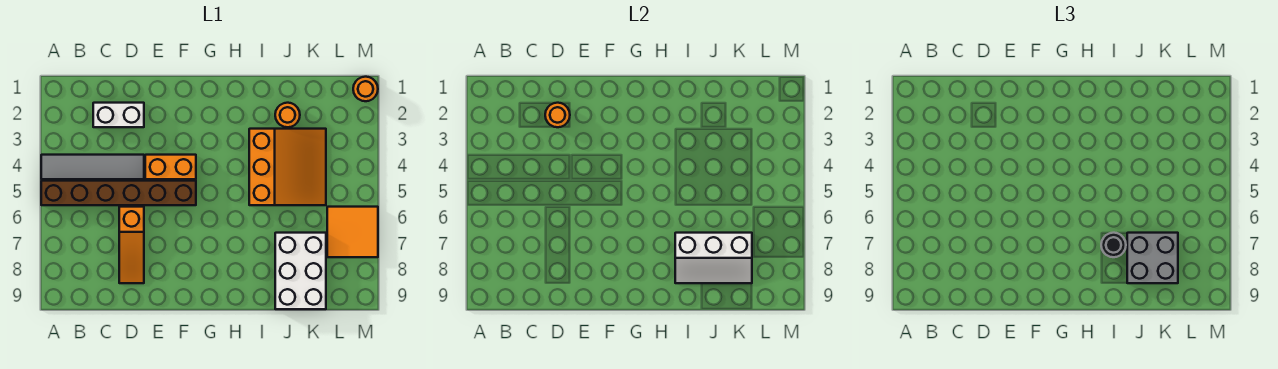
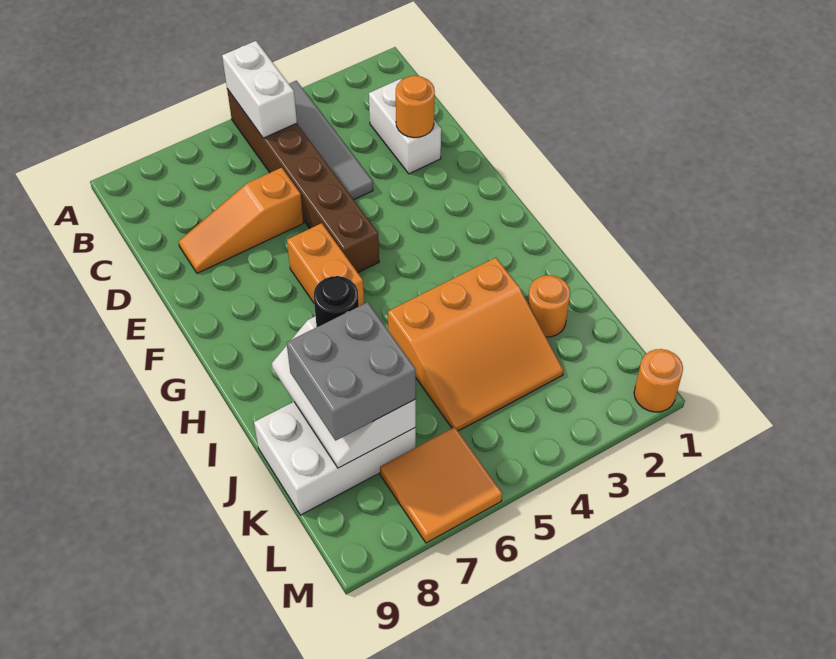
none -> white brick A5:B5 level 2
orange brick E4:F4 level 1 -> orange brick F6:G6 level 1

